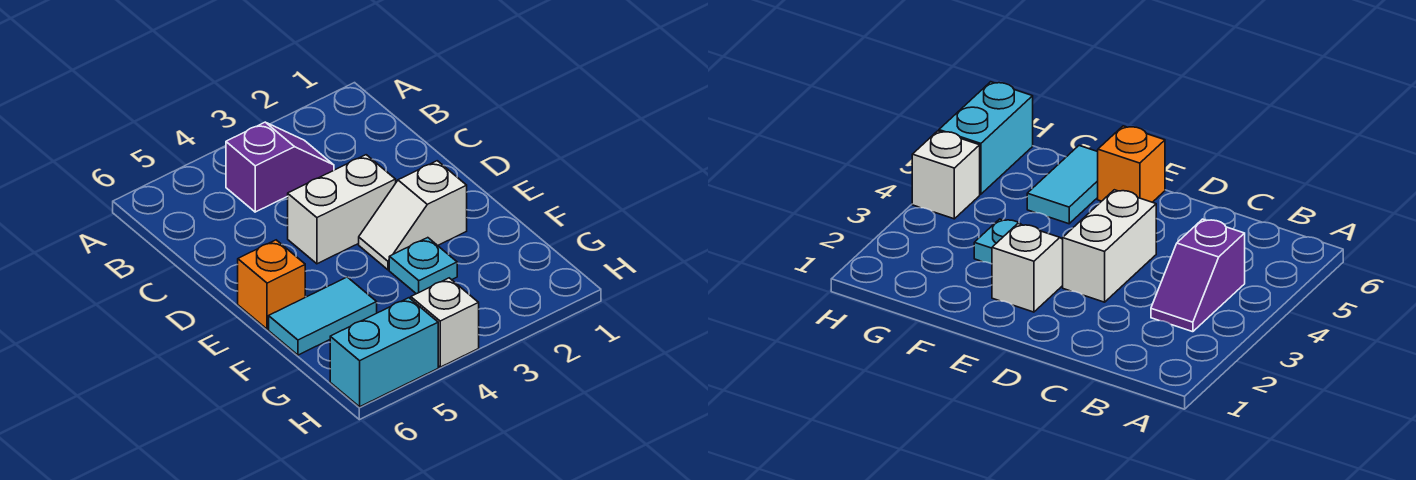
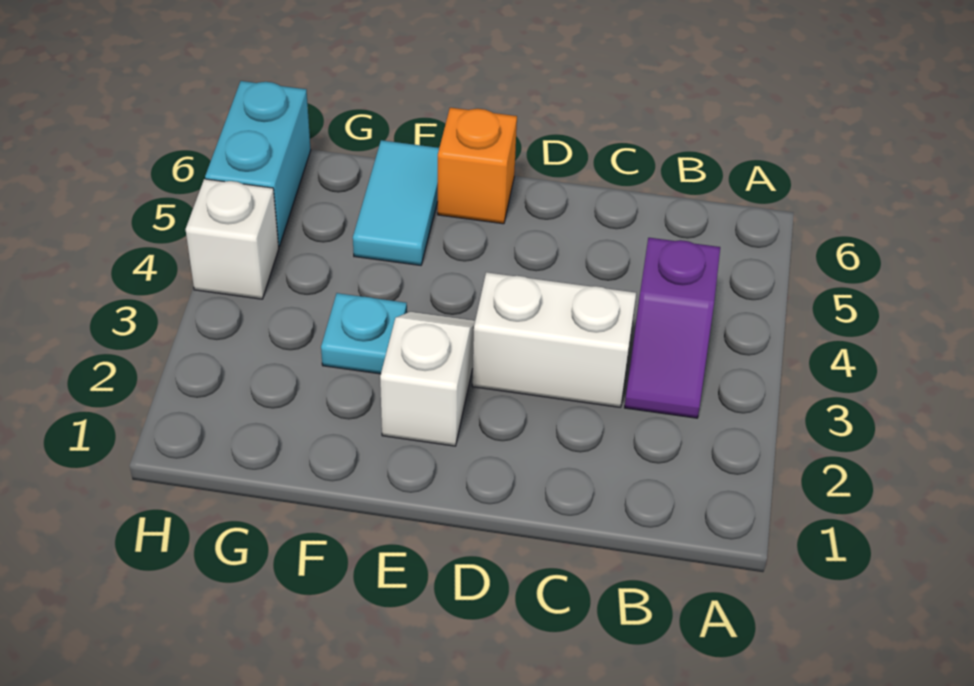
white brick D3:D4 level 1 -> white brick C3:D3 level 1

